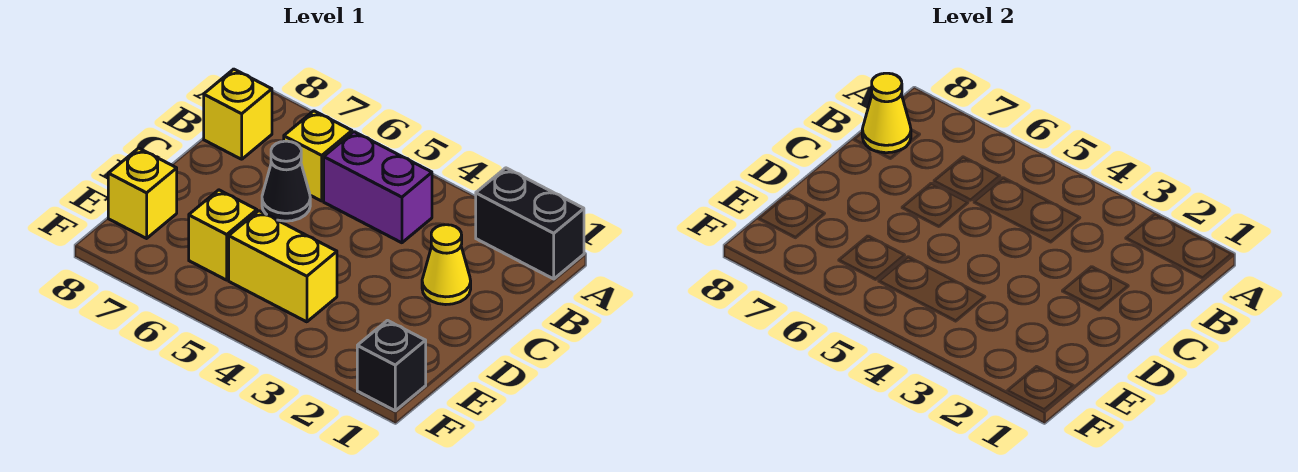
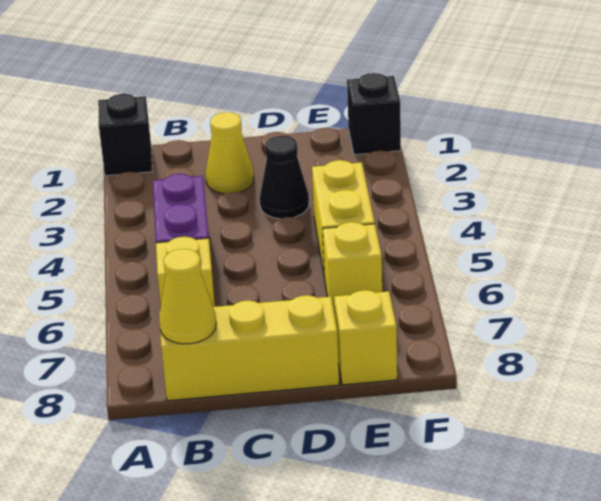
black brick A1:A2 level 1 -> black brick A1 level 1
yellow brick B8 level 1 -> yellow brick B8:D8 level 1
black cone C6 level 1 -> black cone D3 level 1

